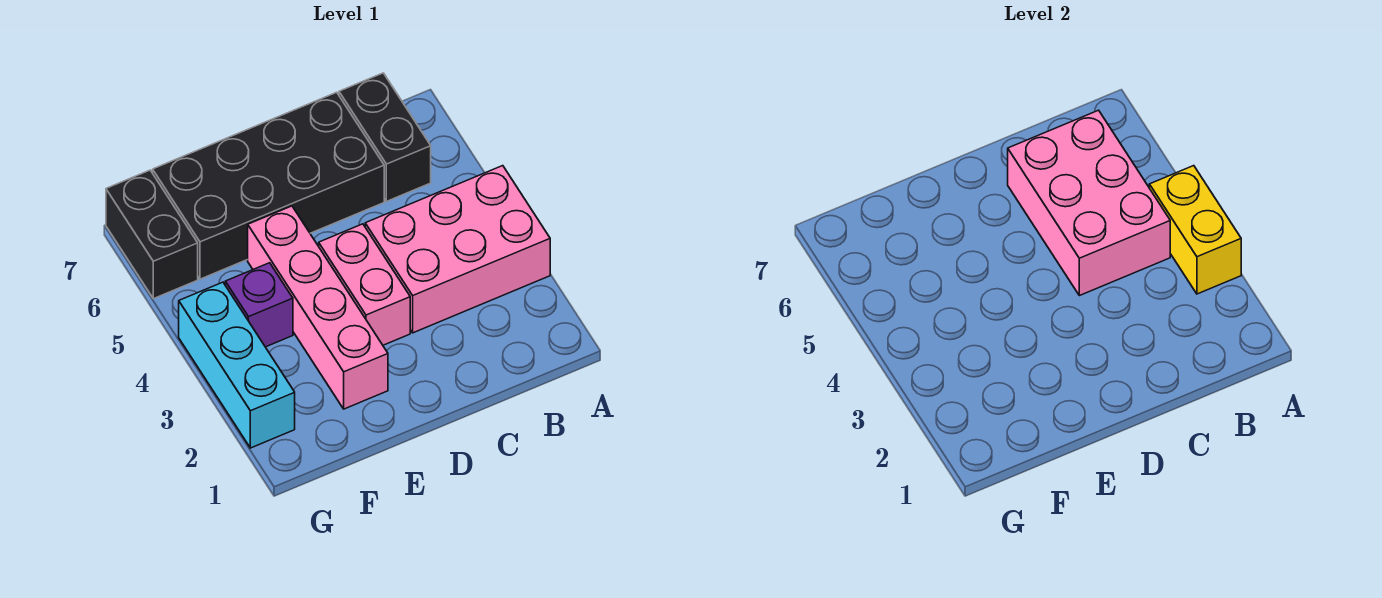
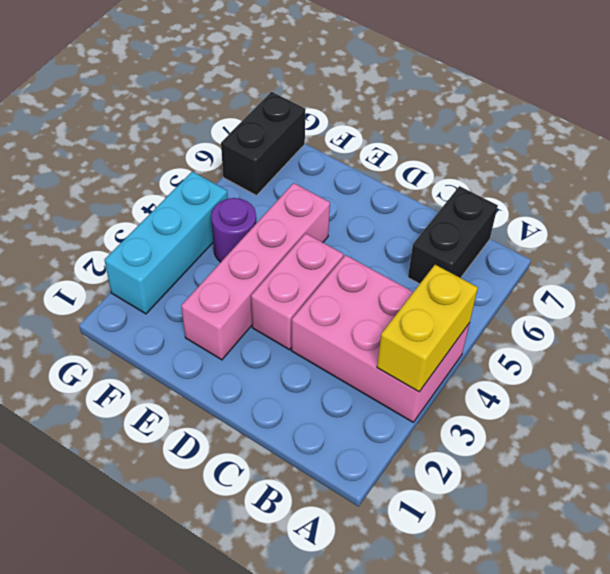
pink brick B4:C6 level 2 -> none
black brick C6:F7 level 1 -> none
purple brick F4 level 1 -> purple round brick F4 level 1

